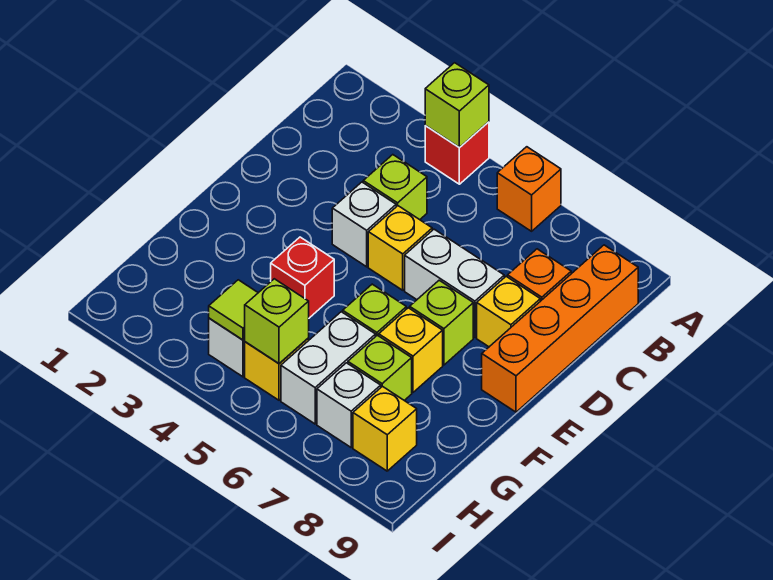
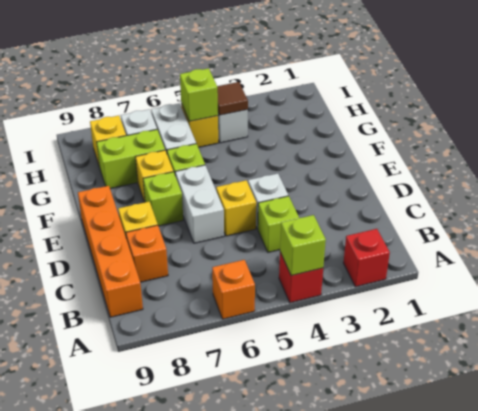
white brick D6:D7 level 1 -> white brick D6:E6 level 1
red brick F4 level 1 -> red brick A2 level 1
lime brick G7 level 1 -> lime brick G7:G8 level 1
lime tile H4 level 2 -> brown tile H4 level 2

